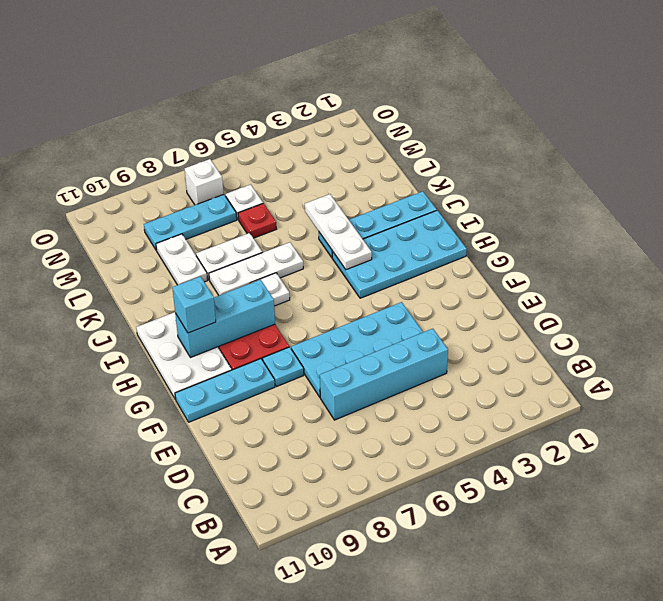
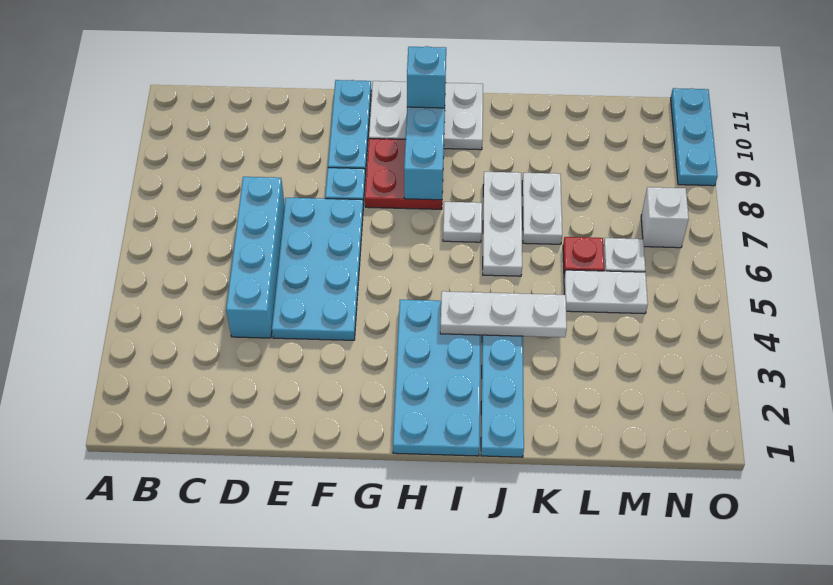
white plate K9:L9 level 1 -> white plate L5:M5 level 1
cyan plate M7:M9 level 1 -> cyan plate O9:O11 level 1

